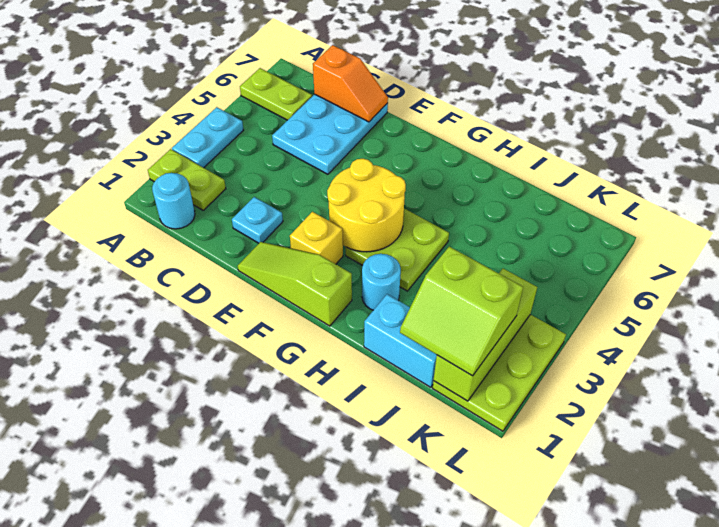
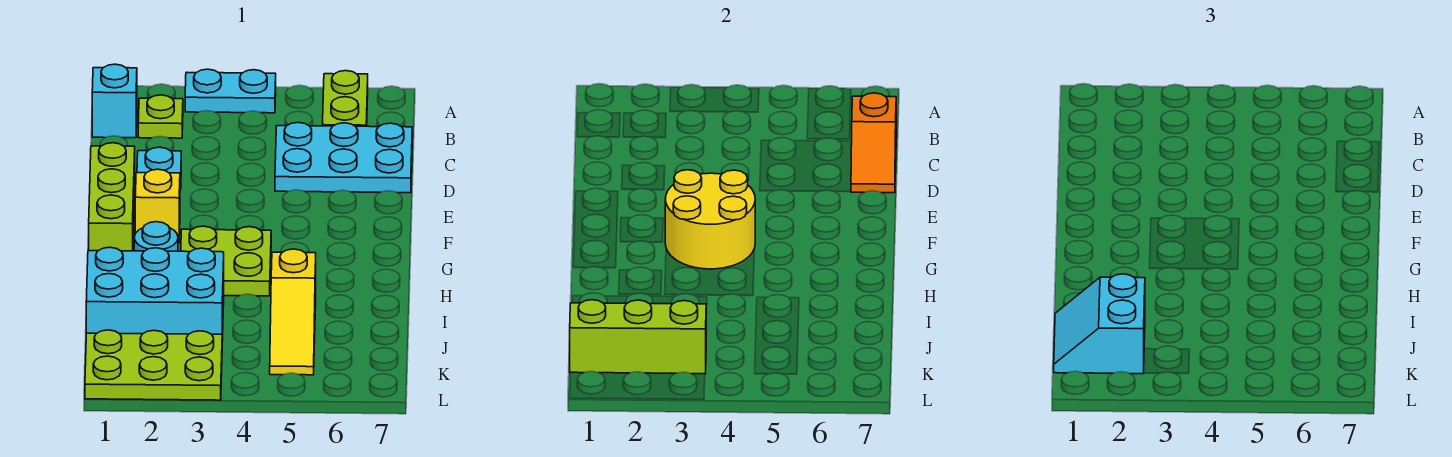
lime plate A2:B2 level 1 -> lime plate B2 level 1
cyan round brick B1 level 1 -> cyan brick B1 level 1
lime slope E1:G1 level 1 top G -> lime brick E1:G1 level 1
cyan brick I1:J1 level 1 -> cyan brick I1:J3 level 1
none -> yellow slope I5:K5 level 1 top I
lime slope J1:K2 level 3 top 2 -> cyan slope J1:K2 level 3 top 2

